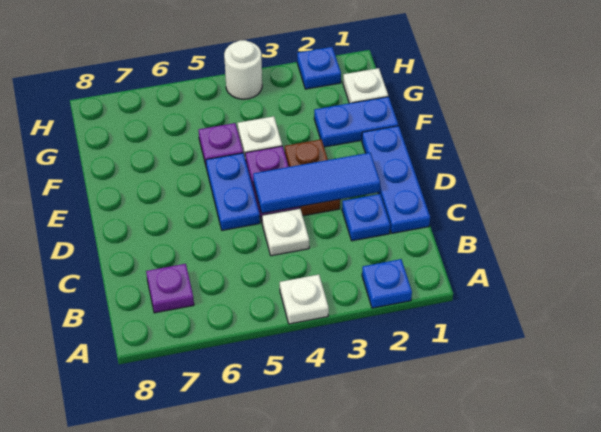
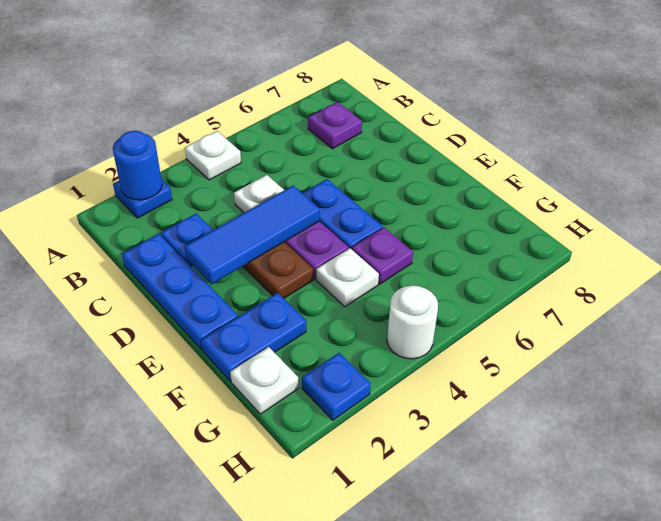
none -> blue round brick A2 level 2

